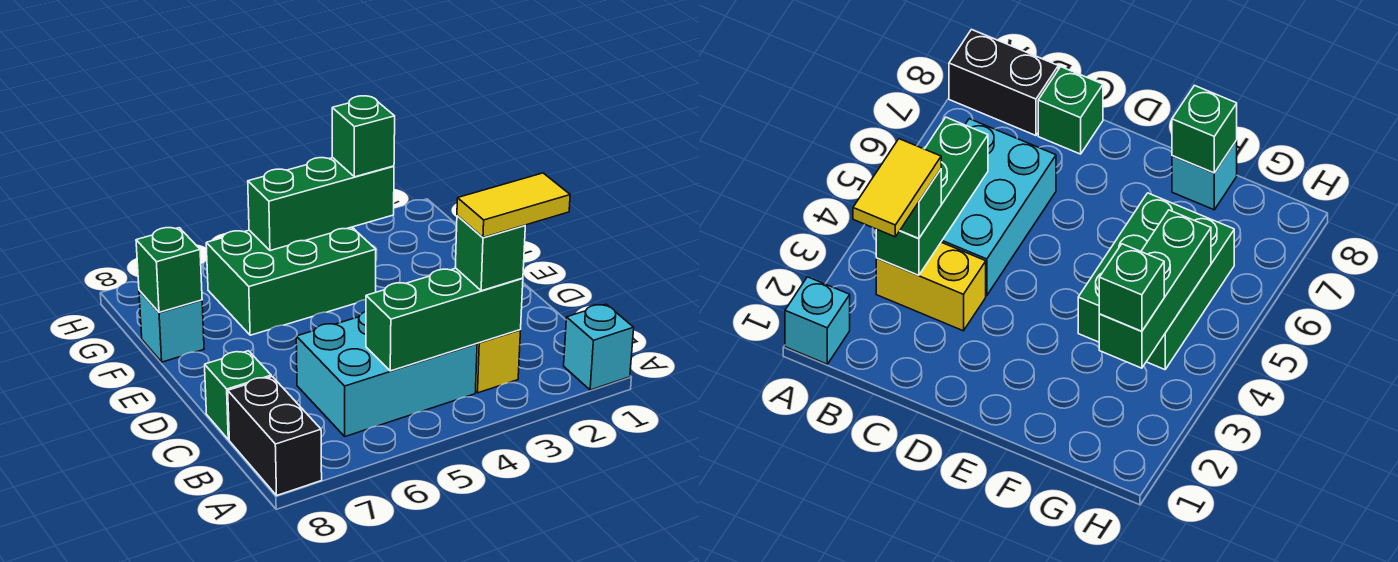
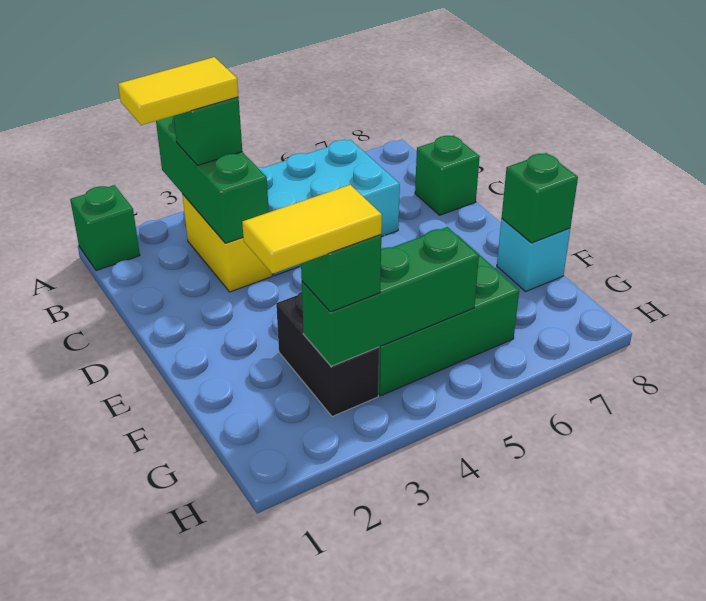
cyan brick A1 level 1 -> green brick A1 level 1
black brick A8:B8 level 1 -> black brick F3:G3 level 1
green brick B3:B5 level 2 -> green brick A3:C3 level 2
none -> yellow tile G2:G3 level 4

